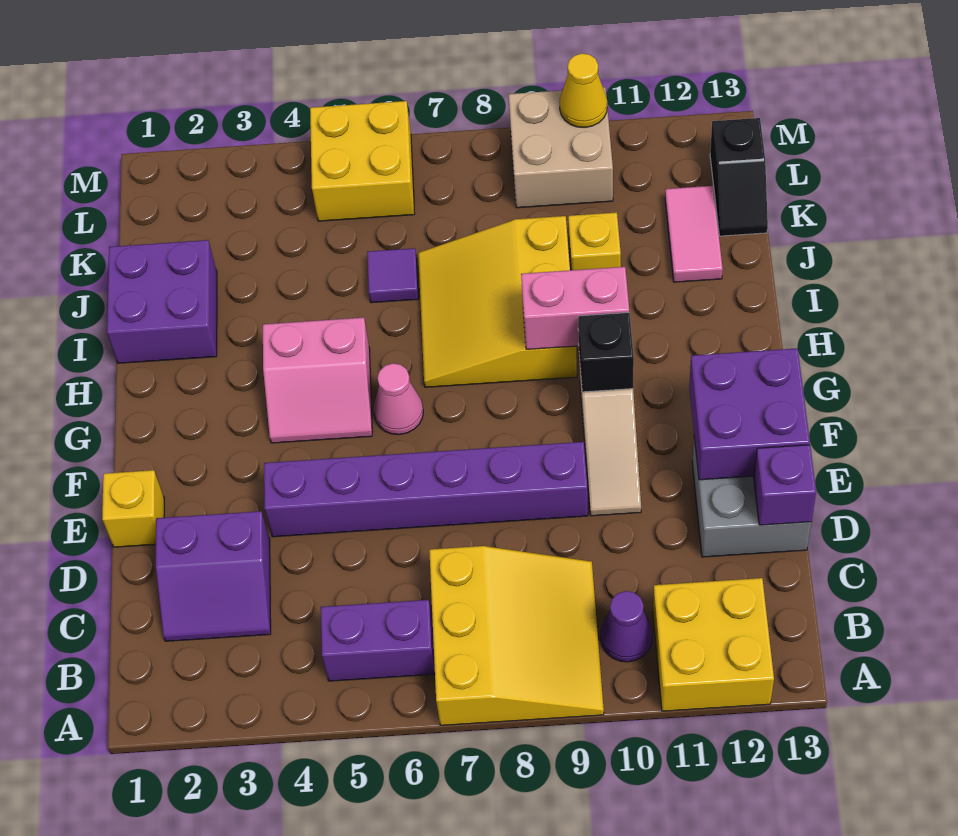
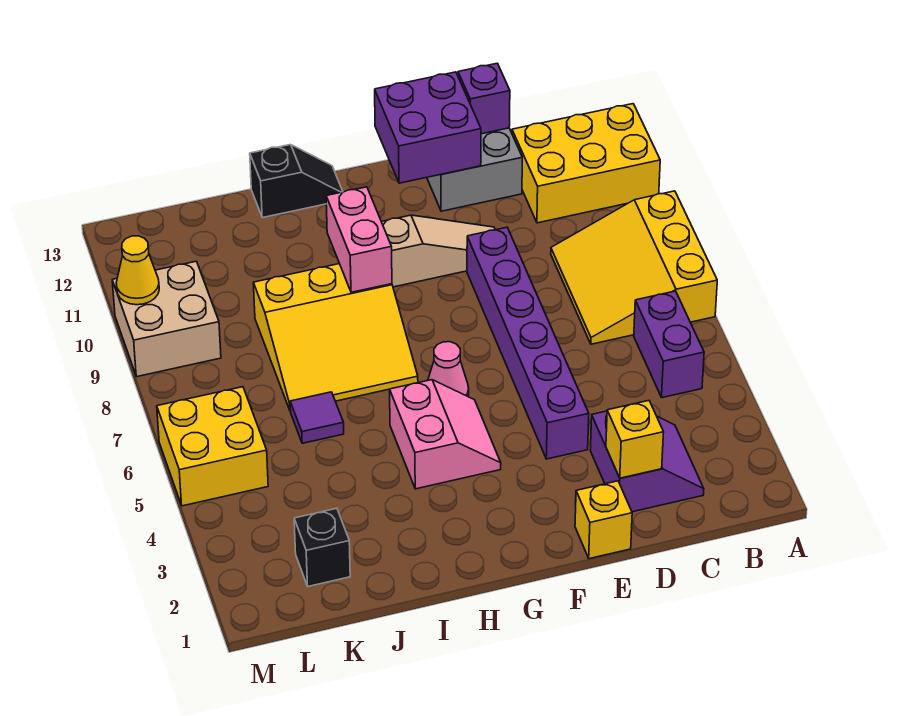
yellow slope A7:C9 level 1 top 7 -> yellow slope A7:C9 level 1 top A
yellow brick A11:B12 level 1 -> yellow brick A11:C12 level 1
purple cone B10 level 1 -> none
black brick G10 level 2 -> black brick K2 level 1
purple brick I1:J2 level 1 -> none
yellow brick J10 level 1 -> yellow brick D2 level 2
pink tile J12:K12 level 1 -> none
black slope K13:L13 level 1 top L -> black slope H13:I13 level 1 top I

